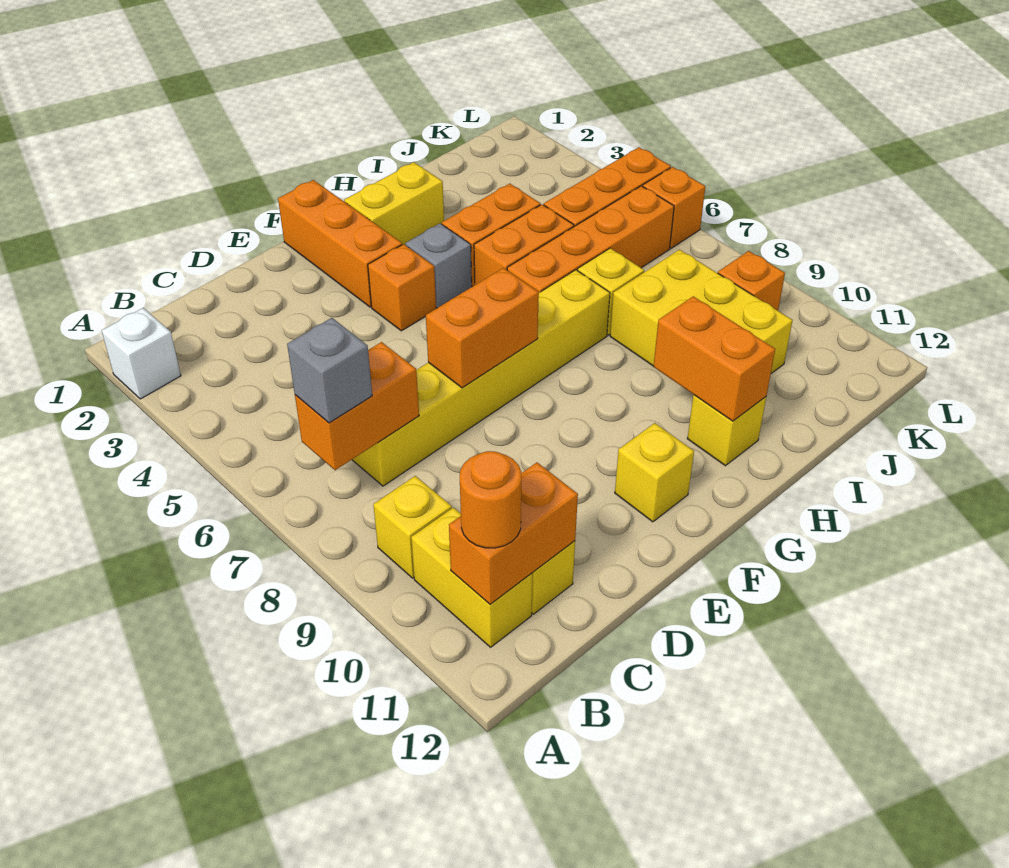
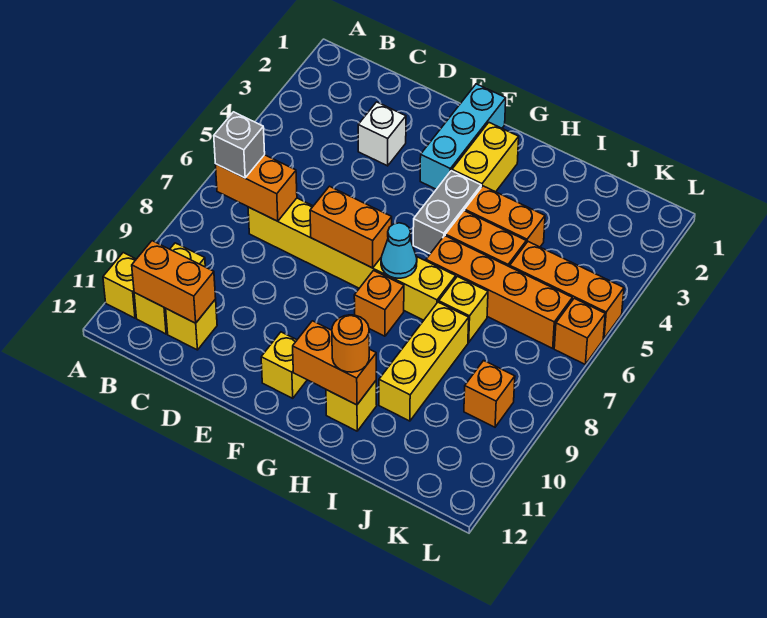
white brick A2 level 1 -> white brick D3 level 1
yellow brick B9 level 1 -> yellow brick A11 level 1
orange round brick B11 level 3 -> orange round brick H11 level 3
orange brick F1:F3 level 1 -> cyan brick F1:F3 level 1
orange brick F4 level 1 -> orange brick G8 level 1
yellow brick G2:H2 level 1 -> yellow brick G2:G3 level 1
grey brick G4 level 1 -> grey brick G4:G5 level 1
none -> cyan cone G7 level 2
orange brick H10:H11 level 2 -> orange brick G11:H11 level 2
yellow brick I8:J10 level 1 -> yellow brick I8:I10 level 1

